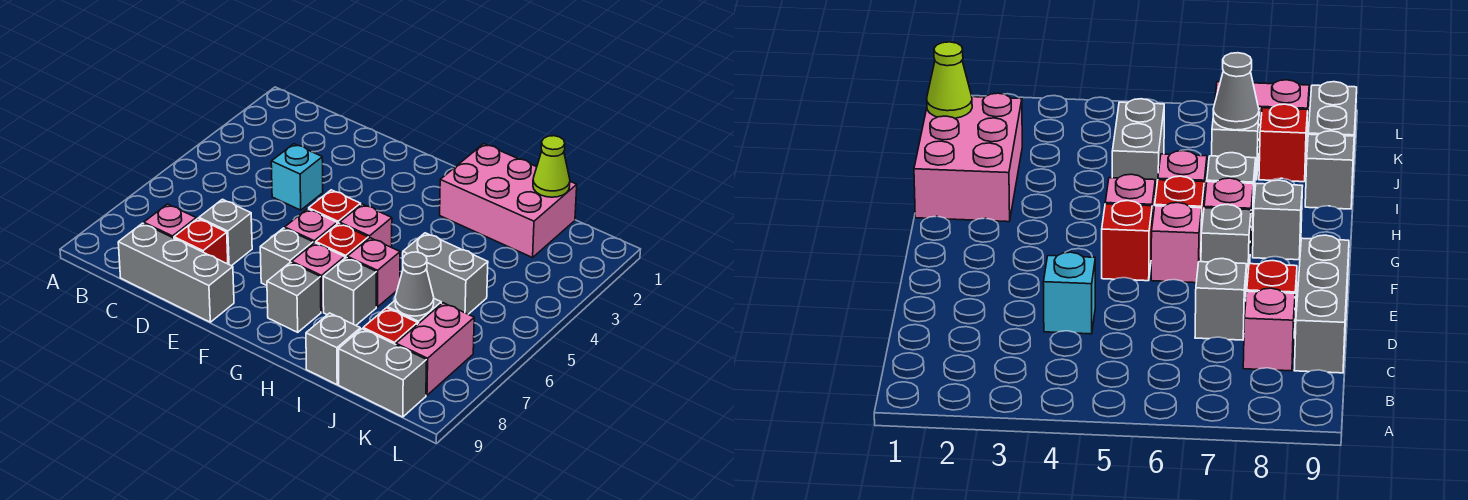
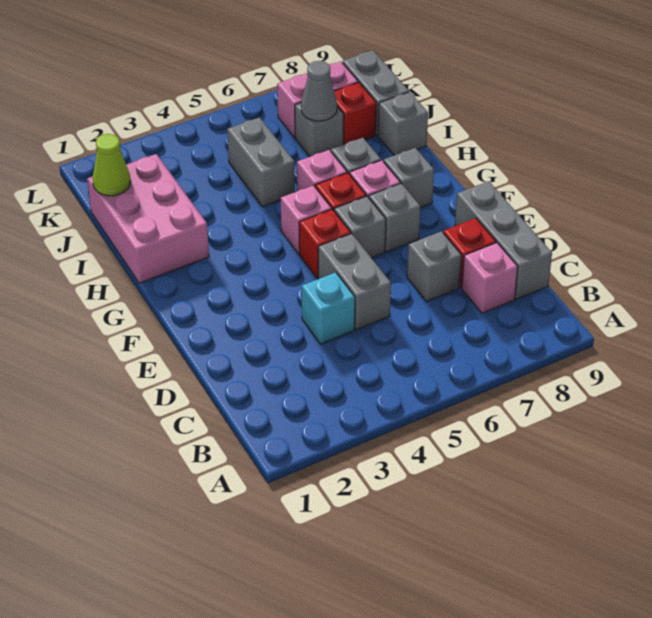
none -> grey brick D5:E5 level 1
pink brick F6 level 1 -> grey brick F6 level 1

